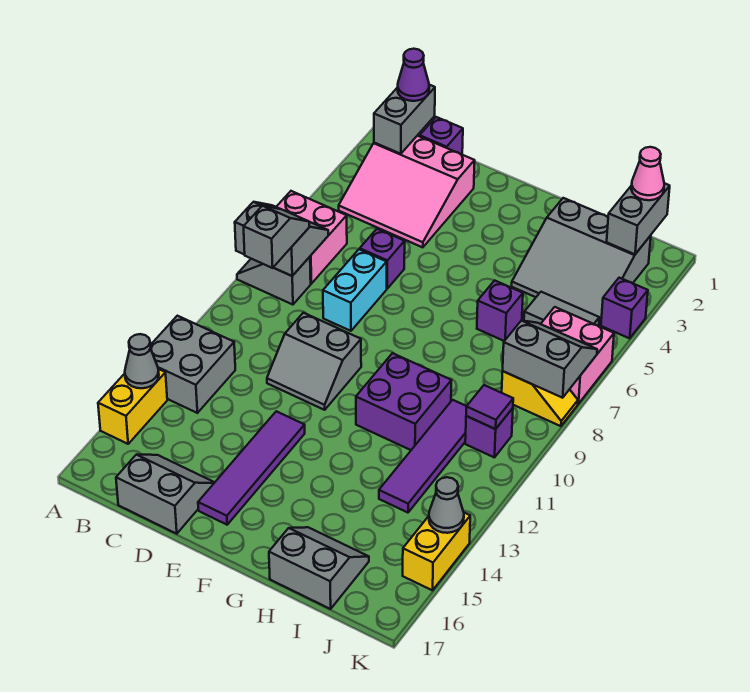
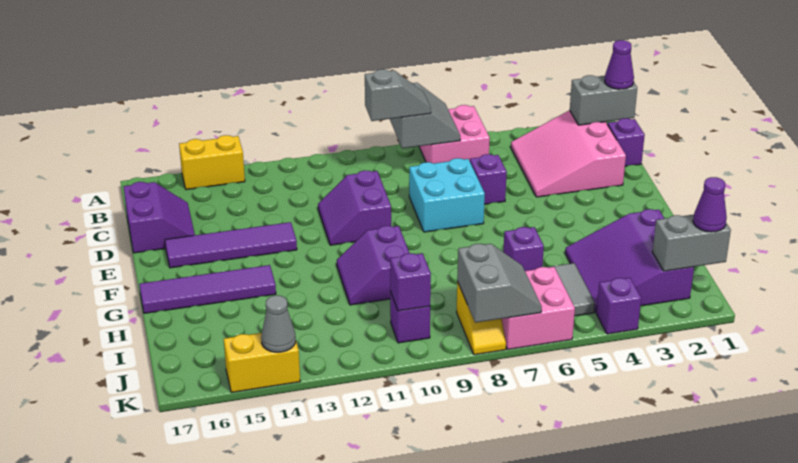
grey slope A8:B8 level 1 top B -> none
grey brick A12:B13 level 1 -> none
grey cone A14 level 2 -> none
grey slope C16:D17 level 1 top 17 -> purple slope C16:D17 level 1 top 17
cyan brick D7:D8 level 1 -> cyan brick D7:E8 level 1
grey slope D10:E11 level 1 top 10 -> purple slope D10:E11 level 1 top 10
purple brick G10:H11 level 1 -> purple slope G10:H11 level 1 top 10
grey slope H2:J4 level 1 top 2 -> purple slope H2:J4 level 1 top 2
grey slope H16:I17 level 1 top 17 -> none
purple tile I10:I13 level 1 -> purple tile G14:G17 level 1
pink cone J1 level 3 -> purple cone J1 level 3
purple tile J10 level 2 -> purple brick J10 level 2

